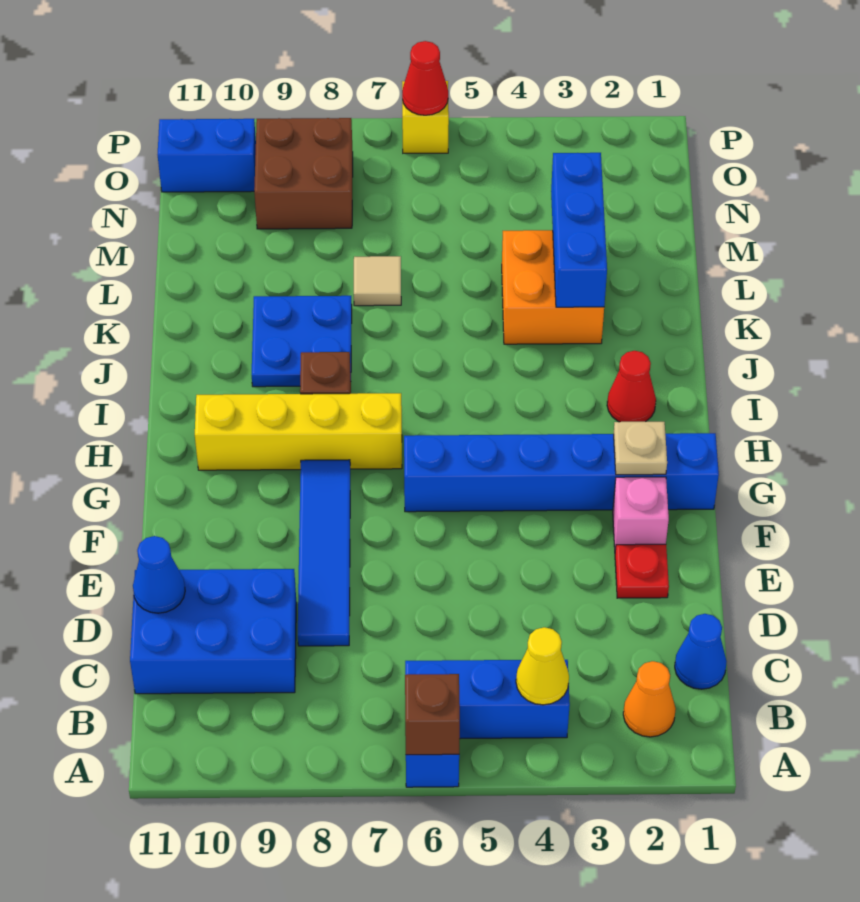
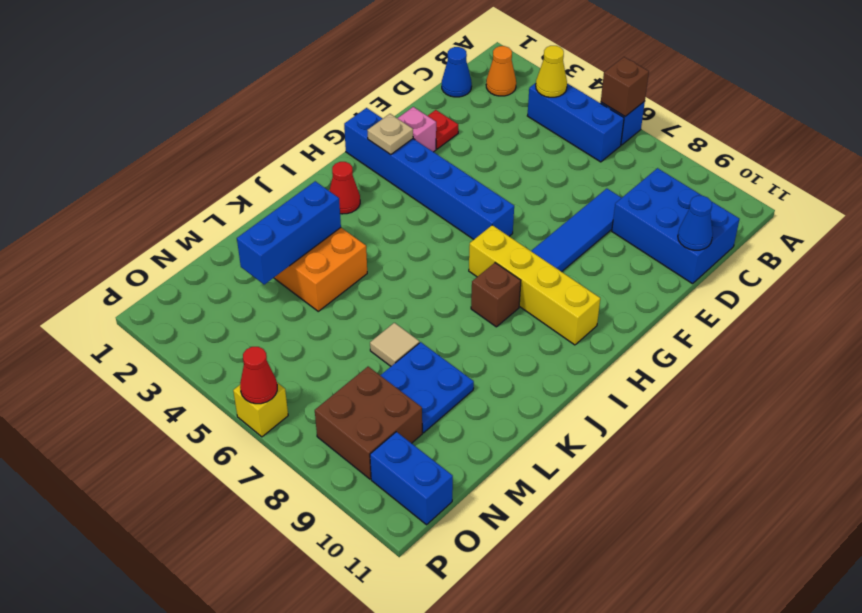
blue plate J8:K9 level 1 -> blue plate L8:M9 level 1

